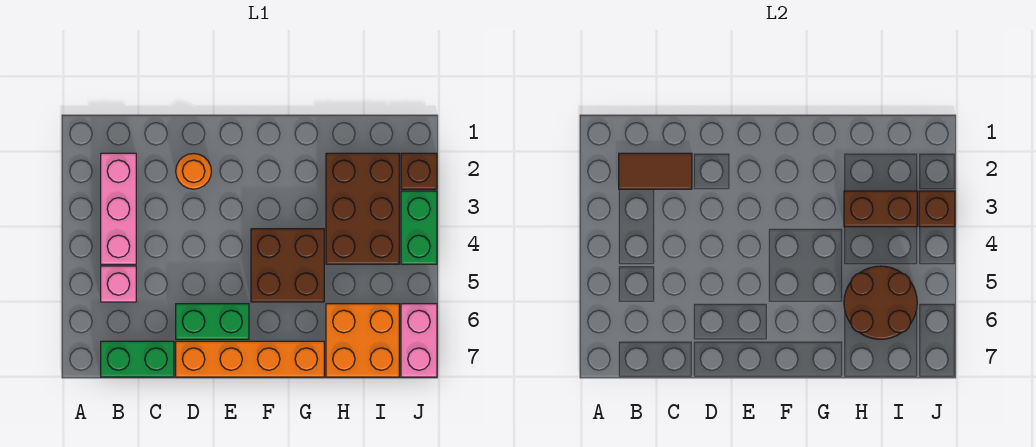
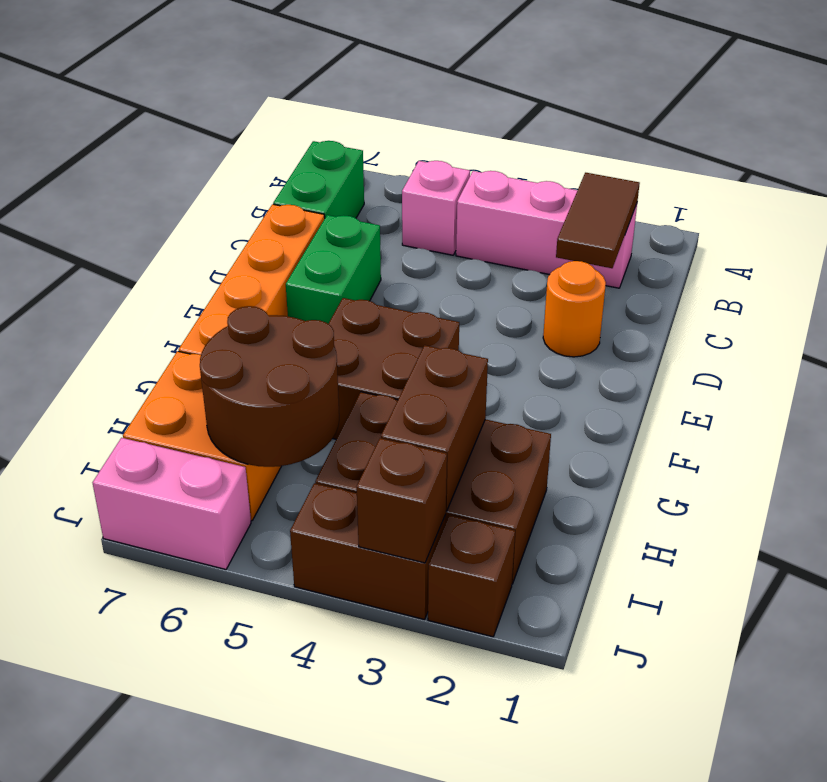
green brick J3:J4 level 1 -> brown brick J3:J4 level 1

